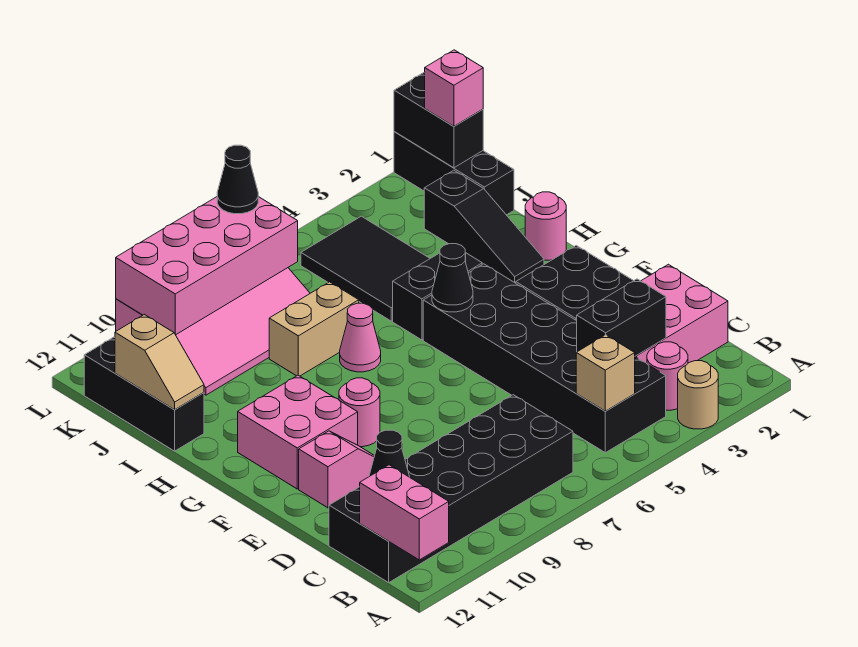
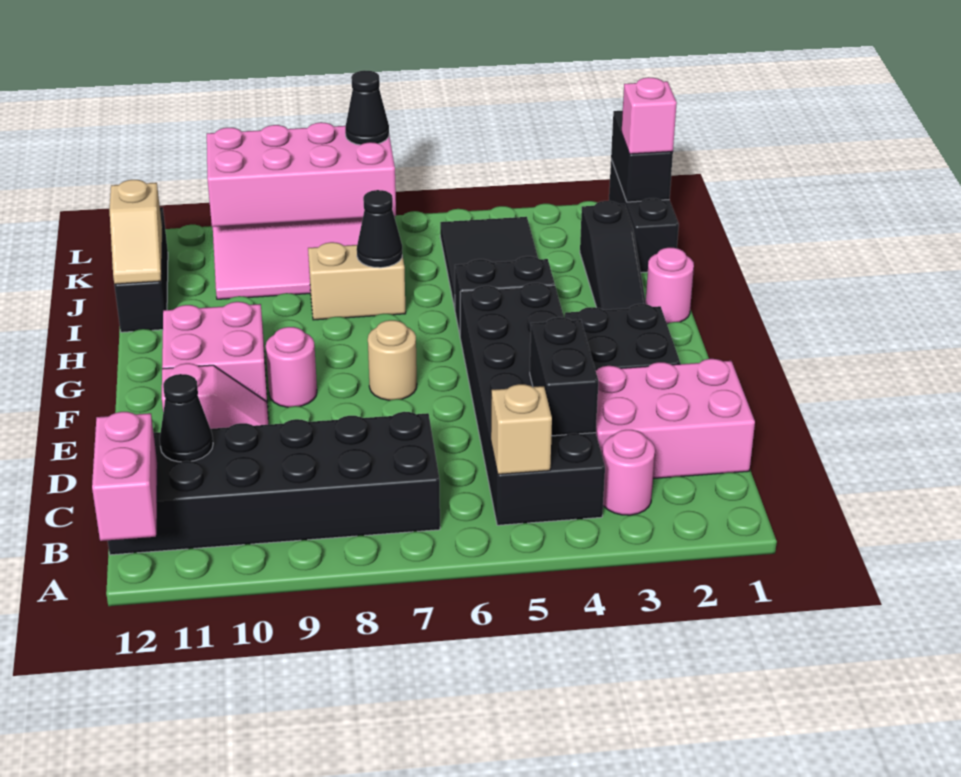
tan round brick A3 level 1 -> tan round brick F7 level 1
black brick C3:C4 level 2 -> black brick C4:D4 level 2
black cone G5 level 2 -> black cone I7 level 2
pink cone H7 level 1 -> none

